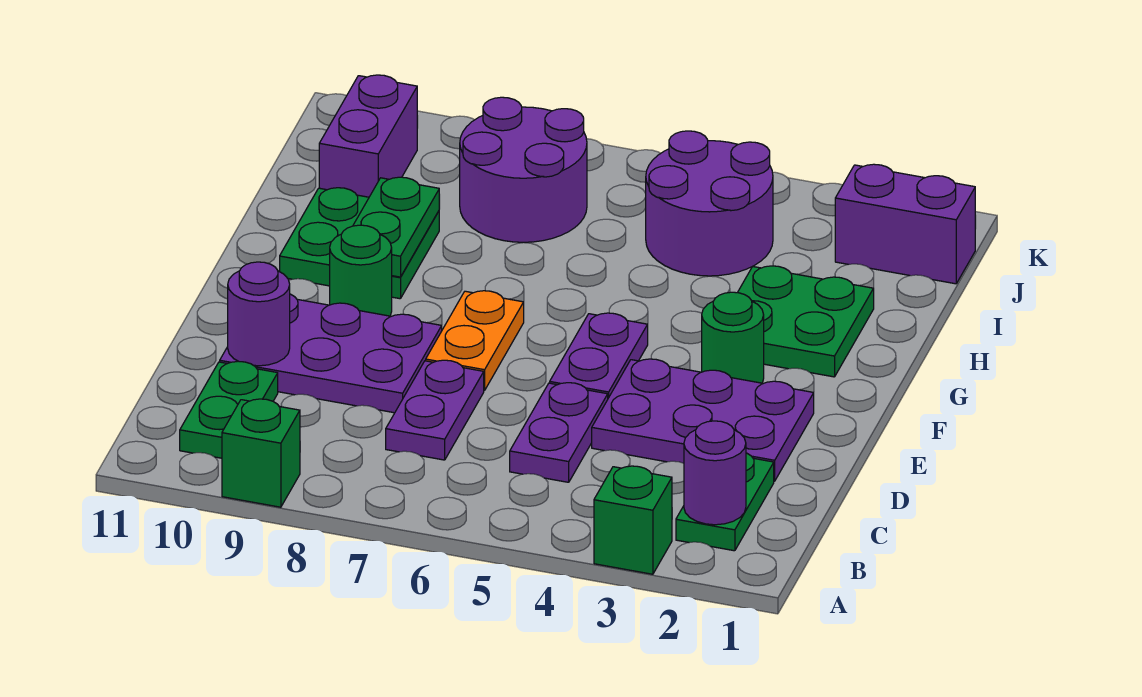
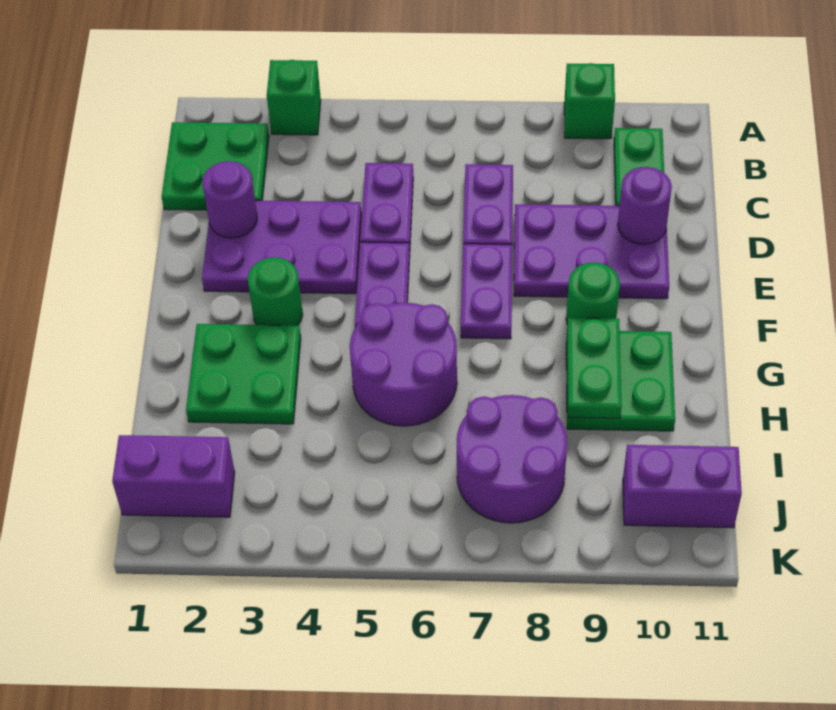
green plate B2:C2 level 1 -> green plate B1:C2 level 1
purple round brick B2 level 2 -> purple round brick D2 level 2
orange plate E7:F7 level 1 -> purple plate E7:F7 level 1
purple round brick I4:J5 level 1 -> purple round brick G5:H6 level 1
purple brick I10:J10 level 1 -> purple brick J10:J11 level 1

